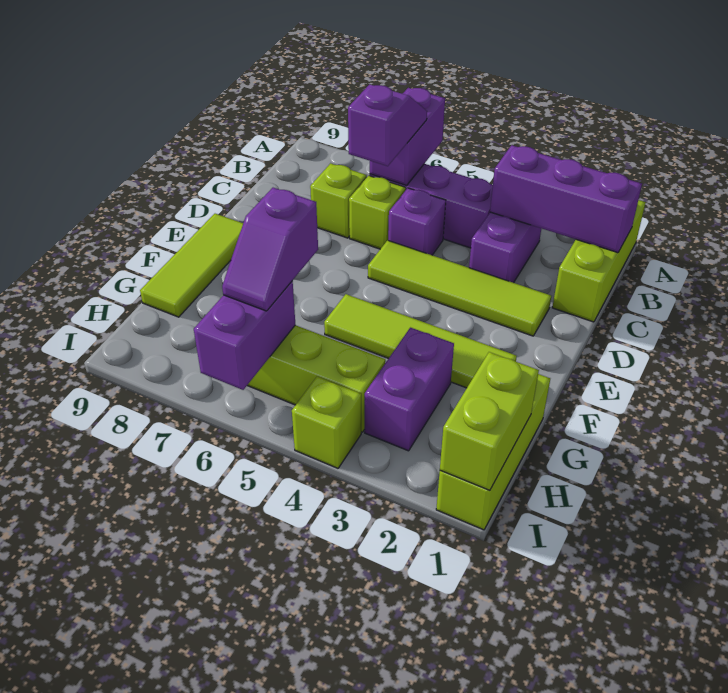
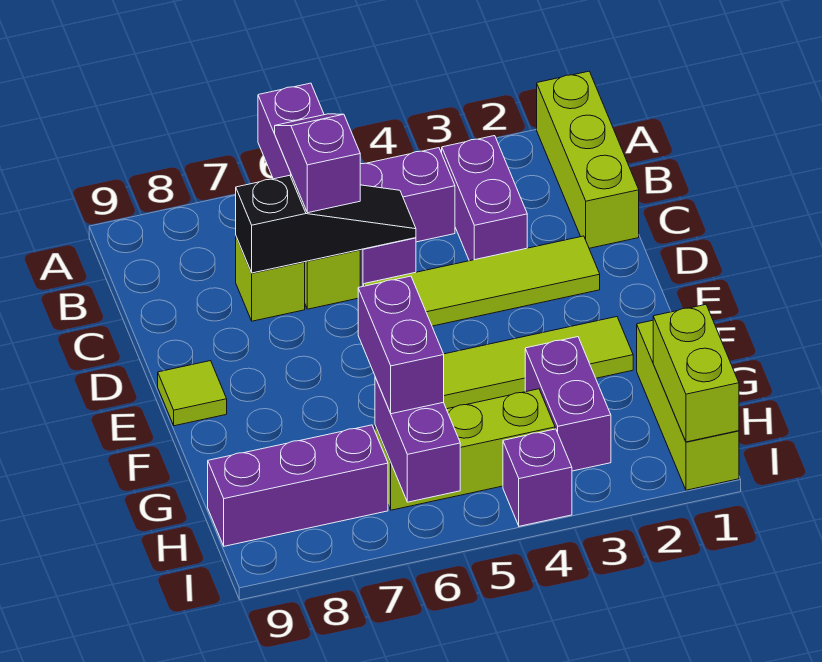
purple brick B1:B3 level 2 -> purple brick H7:H9 level 1
none -> black slope C5:C7 level 2 top 7
lime tile E9:G9 level 1 -> lime tile E9 level 1
purple slope G6:H6 level 3 top G -> purple brick G6:H6 level 3
lime brick I4 level 1 -> purple brick I4 level 1

